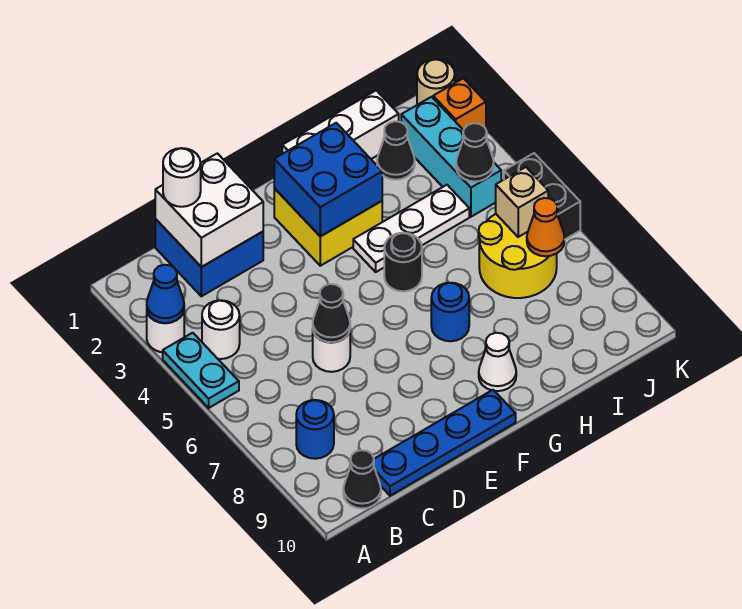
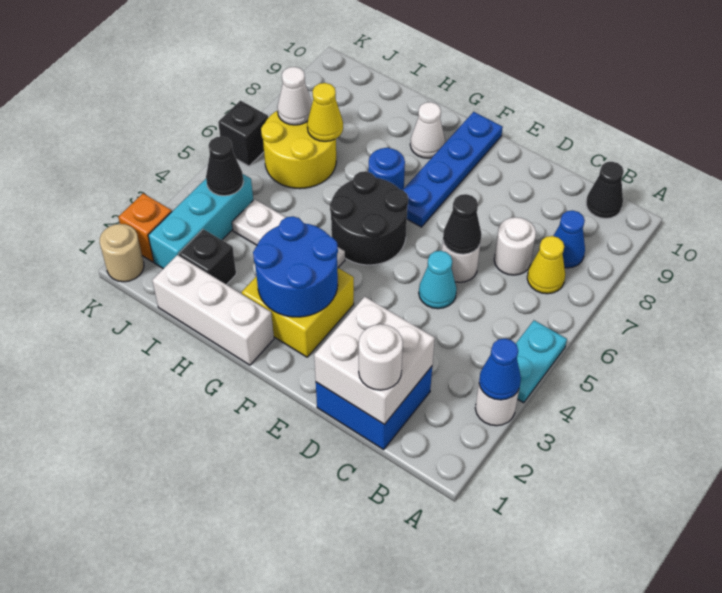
white round brick B4 level 1 -> white round brick C7 level 1
none -> yellow cone B7 level 1
blue round brick B8 level 1 -> blue cone B8 level 1
blue plate C10:F10 level 1 -> blue plate F7:F10 level 1
none -> cyan cone D5 level 1
blue brick F2:G3 level 2 -> blue round brick F2:G3 level 2
black round brick G5 level 1 -> black round brick F5:G6 level 1
black cone I2 level 1 -> black brick I2 level 1
none -> yellow cone I7 level 2
tan brick J6 level 2 -> none
orange cone J7 level 2 -> white cone J7 level 2
black brick K5:K6 level 1 -> black brick K6 level 1

